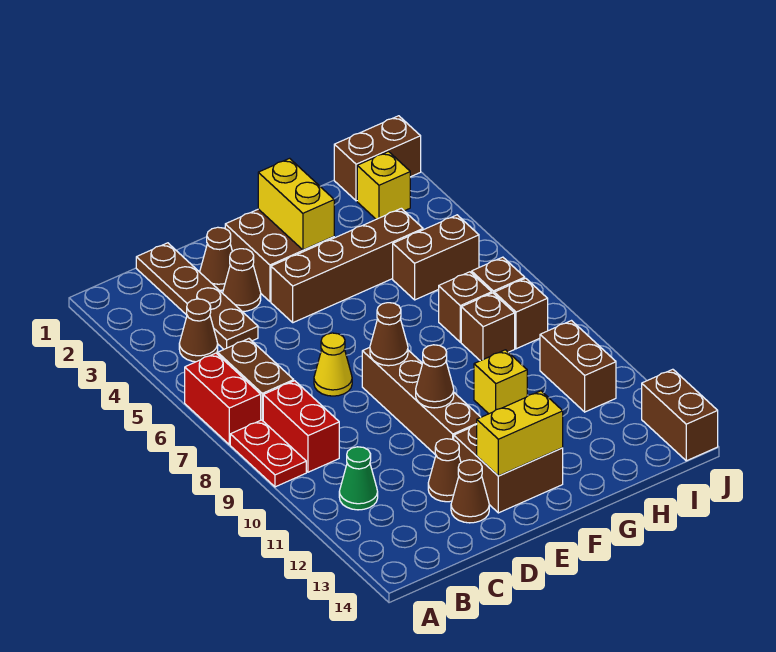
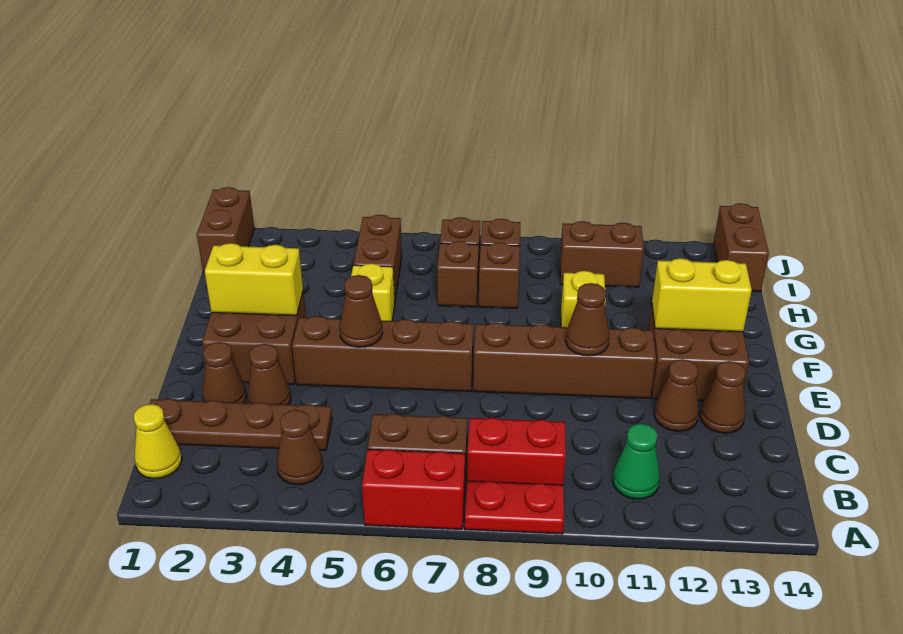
yellow cone D7 level 1 -> yellow cone B1 level 1
brown brick E4:H4 level 1 -> brown brick E4:E7 level 1
brown cone E8 level 2 -> brown cone E5 level 2
yellow brick E13:F13 level 2 -> yellow brick F12:F13 level 2
yellow brick I2 level 1 -> yellow brick G5 level 1
brown brick J13:J14 level 1 -> brown brick I14:J14 level 1

